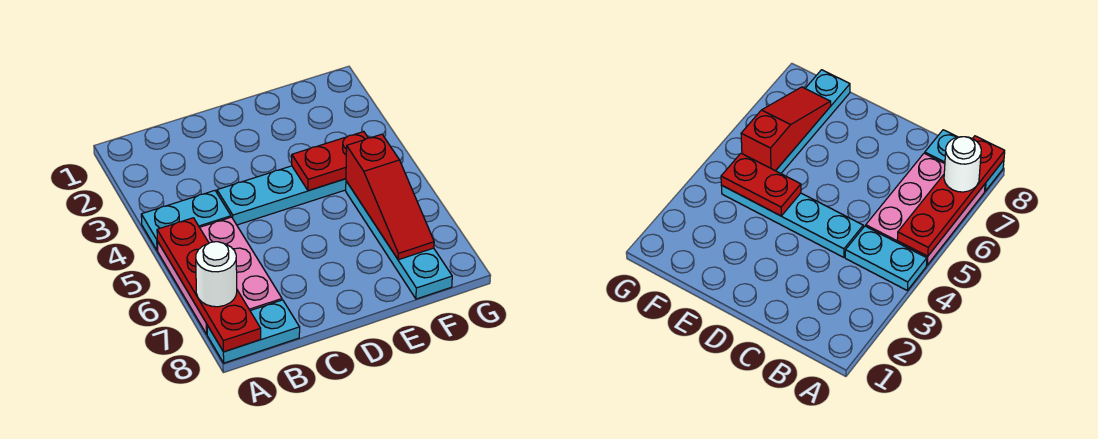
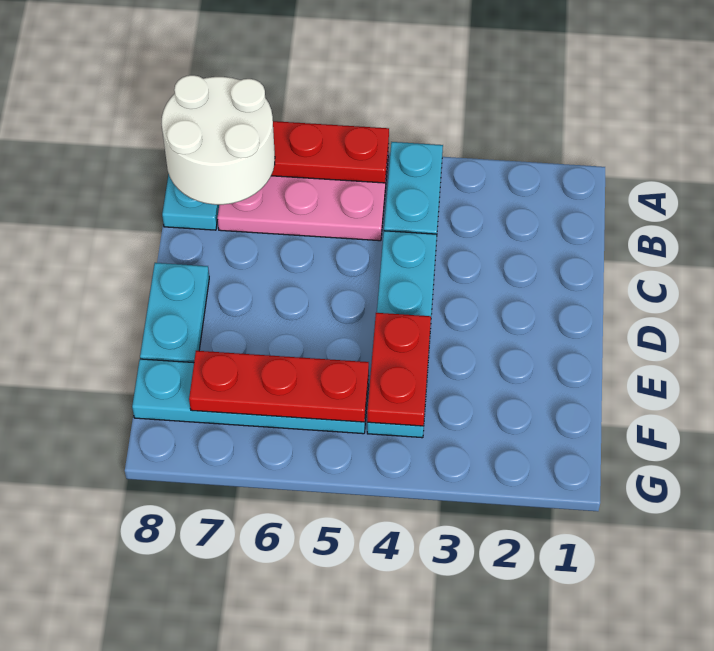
white round brick A7 level 3 -> white round brick A7:B8 level 3
none -> cyan plate D8:E8 level 1
red slope F5:F7 level 2 top 5 -> red plate F5:F7 level 2

